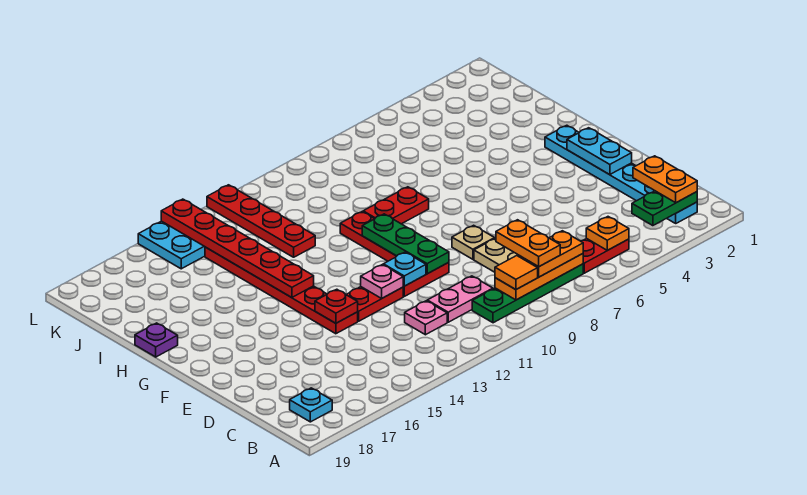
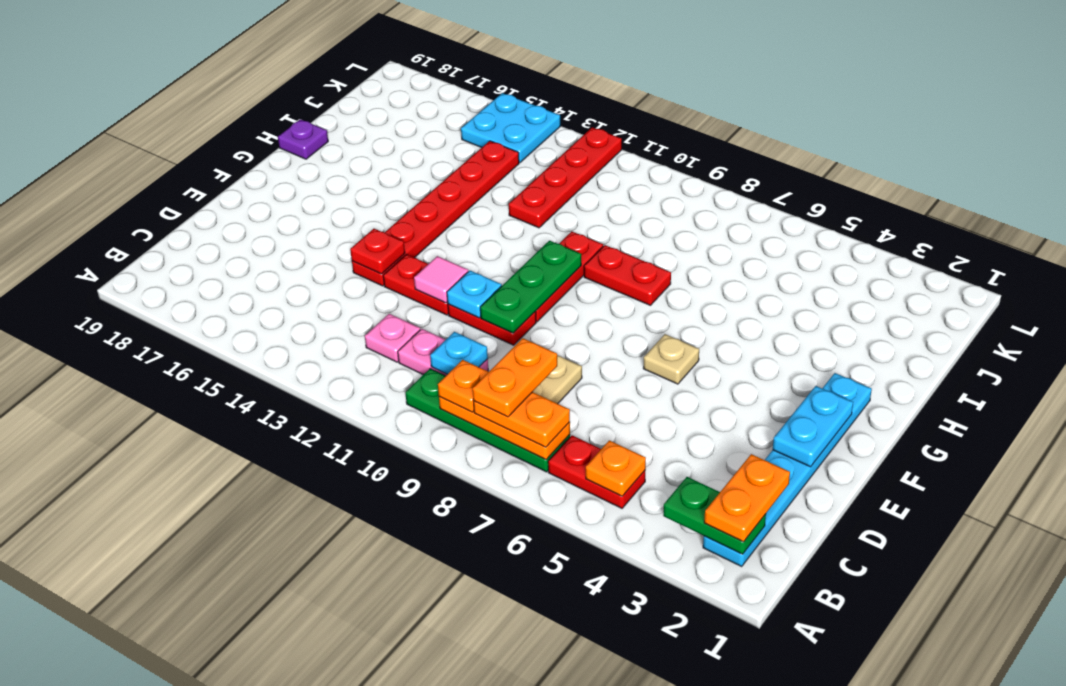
orange tile B9 level 3 -> orange plate B9 level 3
cyan plate B18 level 1 -> cyan plate C10 level 2
tan plate E8 level 1 -> tan plate F6 level 1
pink plate E12 level 2 -> pink tile E12 level 2
red plate G14:L14 level 2 -> none

